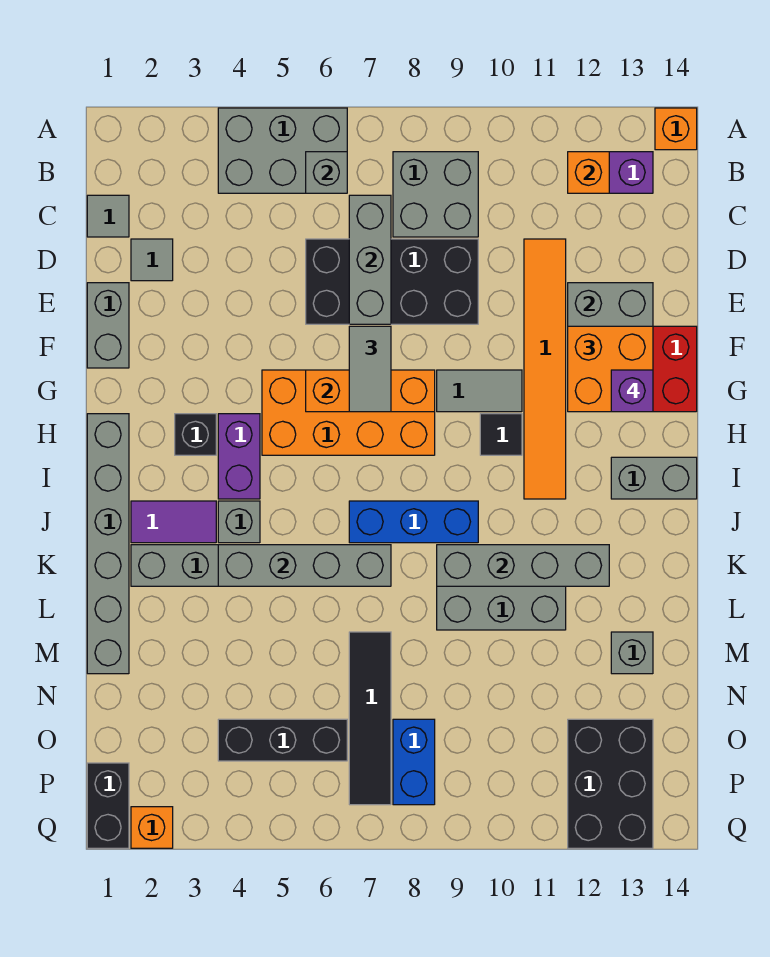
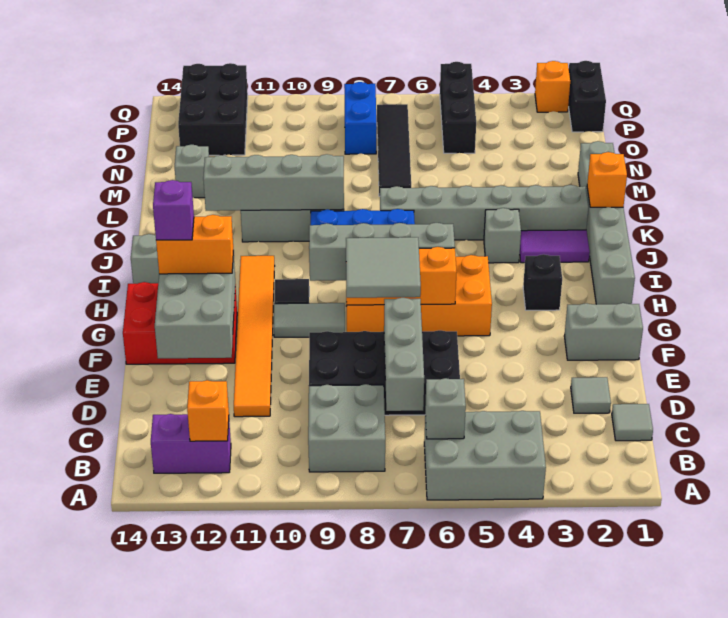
orange brick A14 level 1 -> orange brick K1 level 2
grey brick E1:F1 level 1 -> grey brick F1:F2 level 1
grey tile F7:G7 level 3 -> grey tile F7:G8 level 3
orange brick F12:G13 level 3 -> orange brick G12:G13 level 3
purple brick H4:I4 level 1 -> none
grey brick K4:K7 level 2 -> grey brick H6:H9 level 2
black brick O4:O6 level 1 -> black brick O5:Q5 level 1

